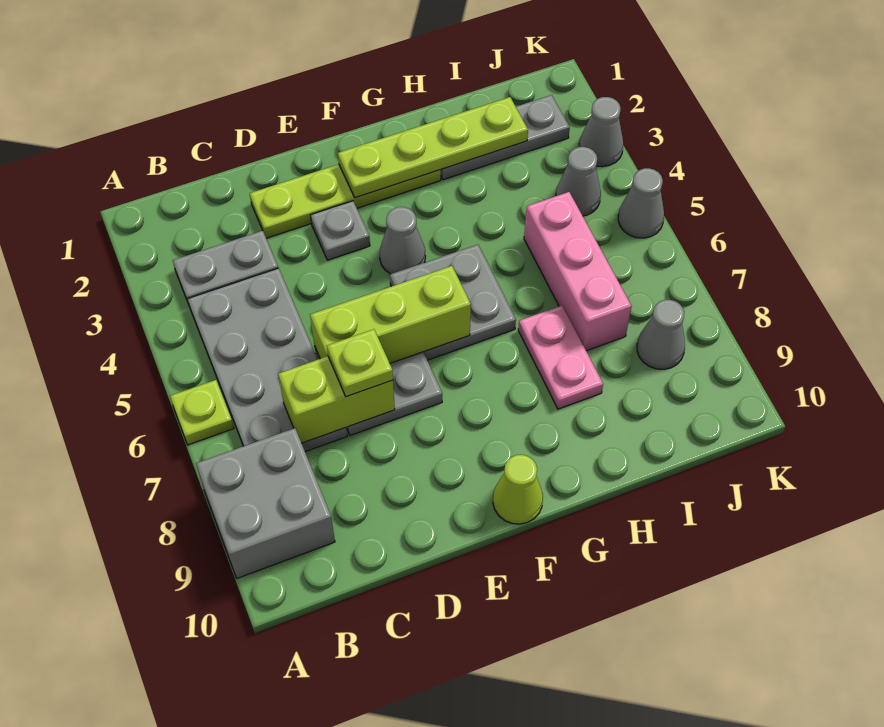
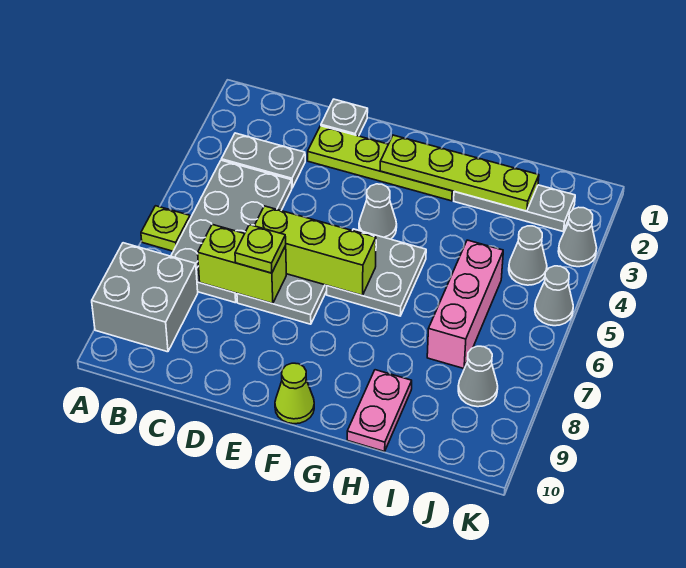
grey plate E3 level 1 -> grey plate D1 level 1
pink plate H7:H8 level 1 -> pink plate H9:H10 level 1

